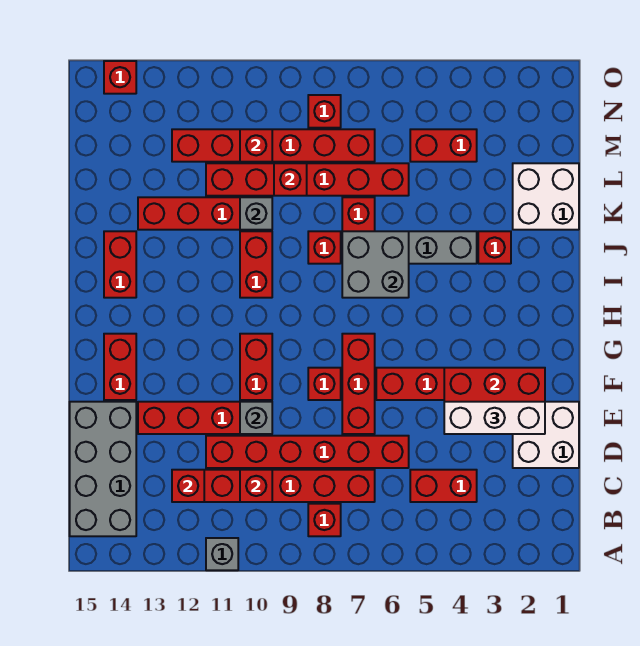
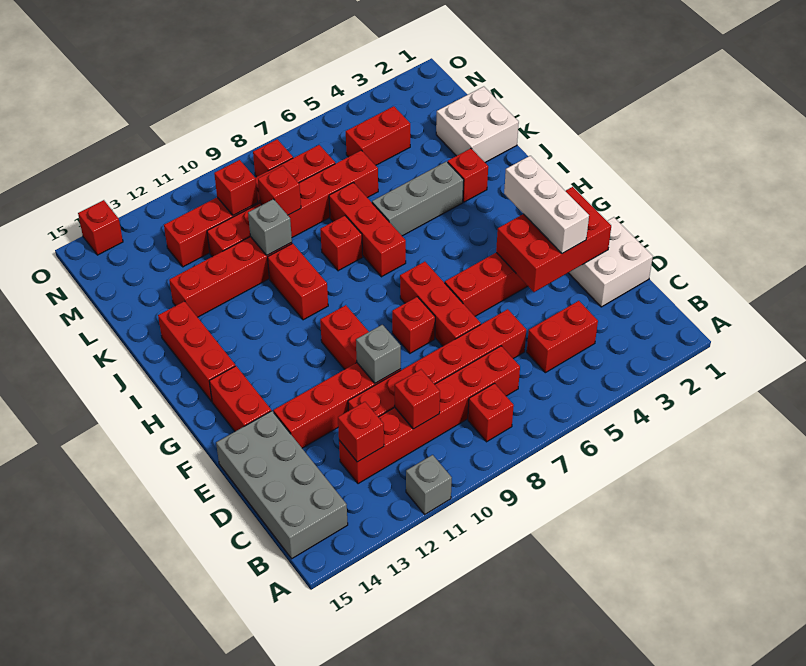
white brick E2:E4 level 3 -> white brick E3:G3 level 3
grey brick I6:J7 level 2 -> none
red brick I14:J14 level 1 -> red brick H14:J14 level 1

